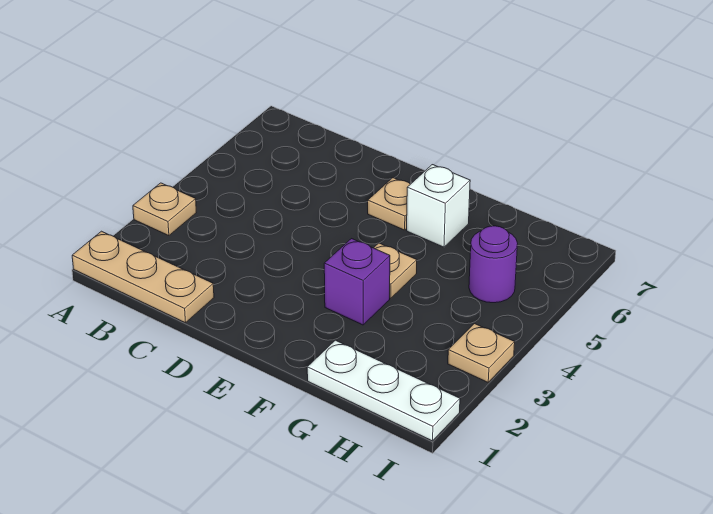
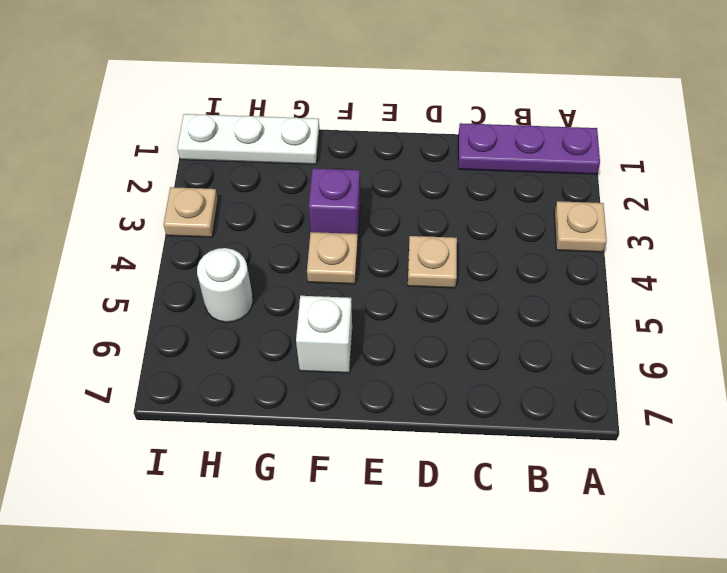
tan plate A1:C1 level 1 -> purple plate A1:C1 level 1
tan plate E6 level 1 -> tan plate D4 level 1
purple round brick H5 level 1 -> white round brick H5 level 1

